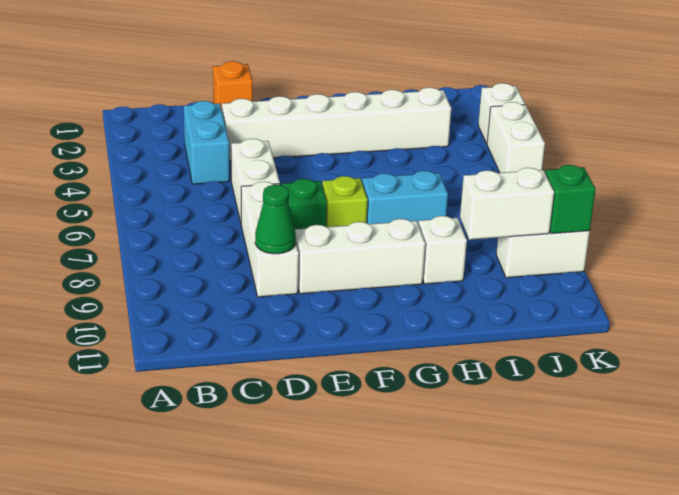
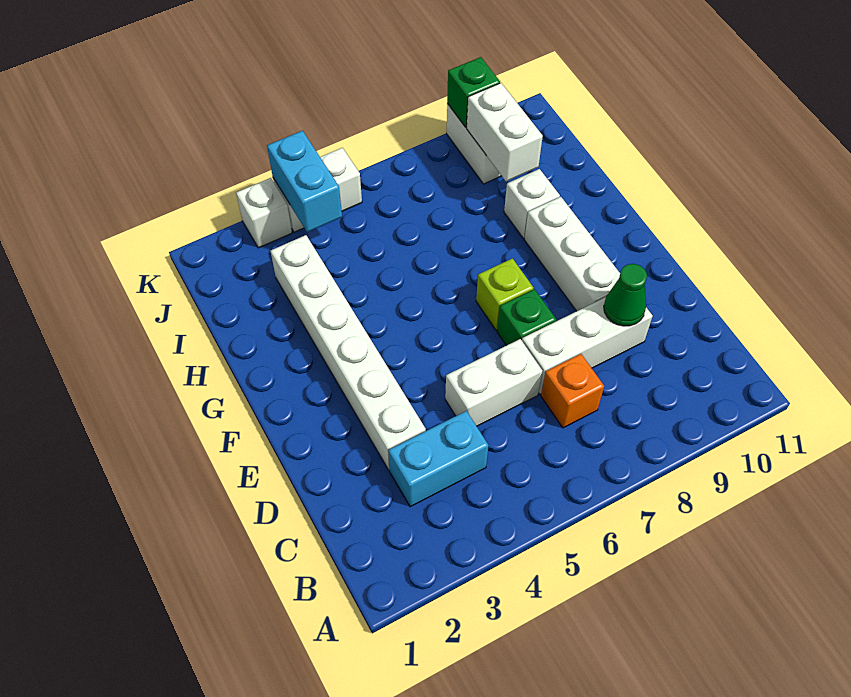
orange brick D1 level 1 -> orange brick C7 level 1
cyan brick G7:H7 level 1 -> cyan brick J4:K4 level 2

